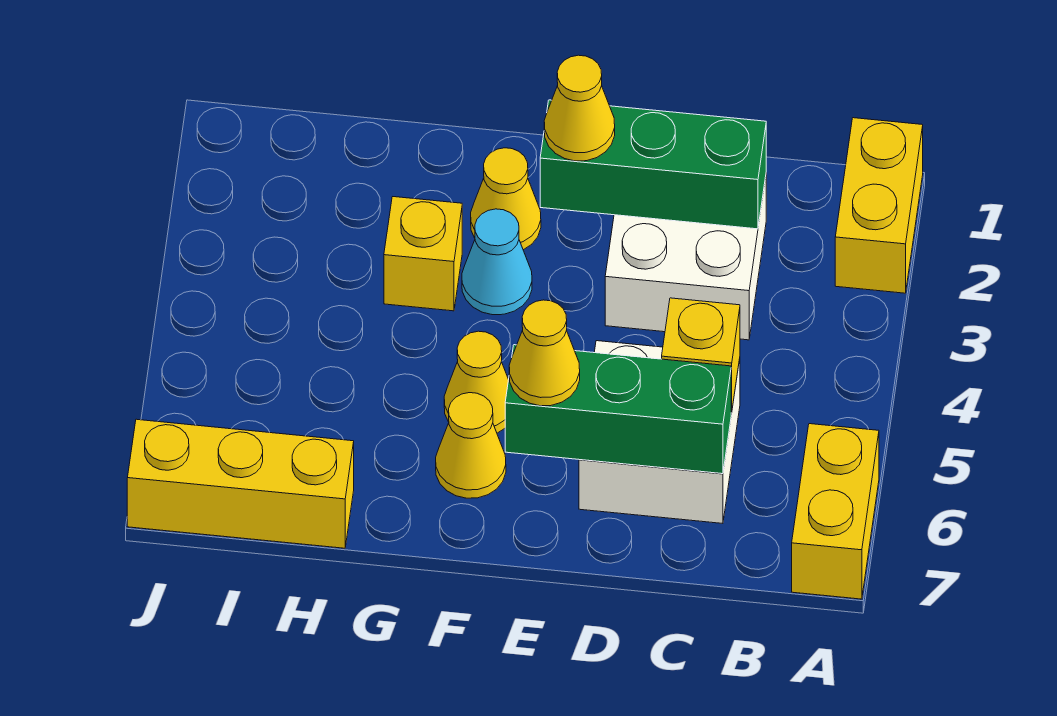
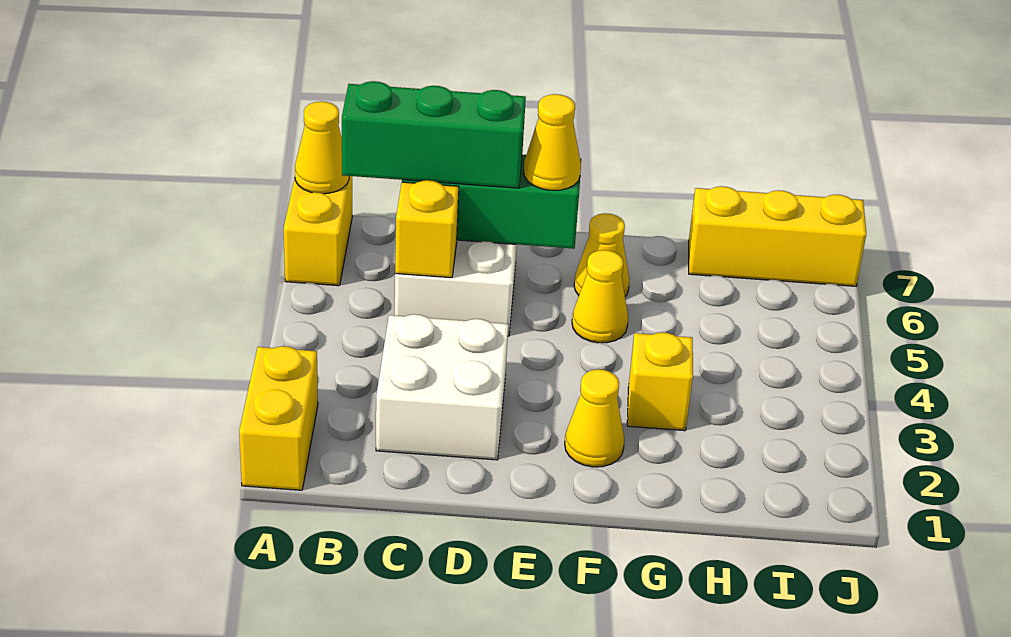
green brick C2:E2 level 2 -> green brick B6:D6 level 3
yellow cone E2 level 3 -> yellow cone A7 level 2
cyan cone F3 level 1 -> none

